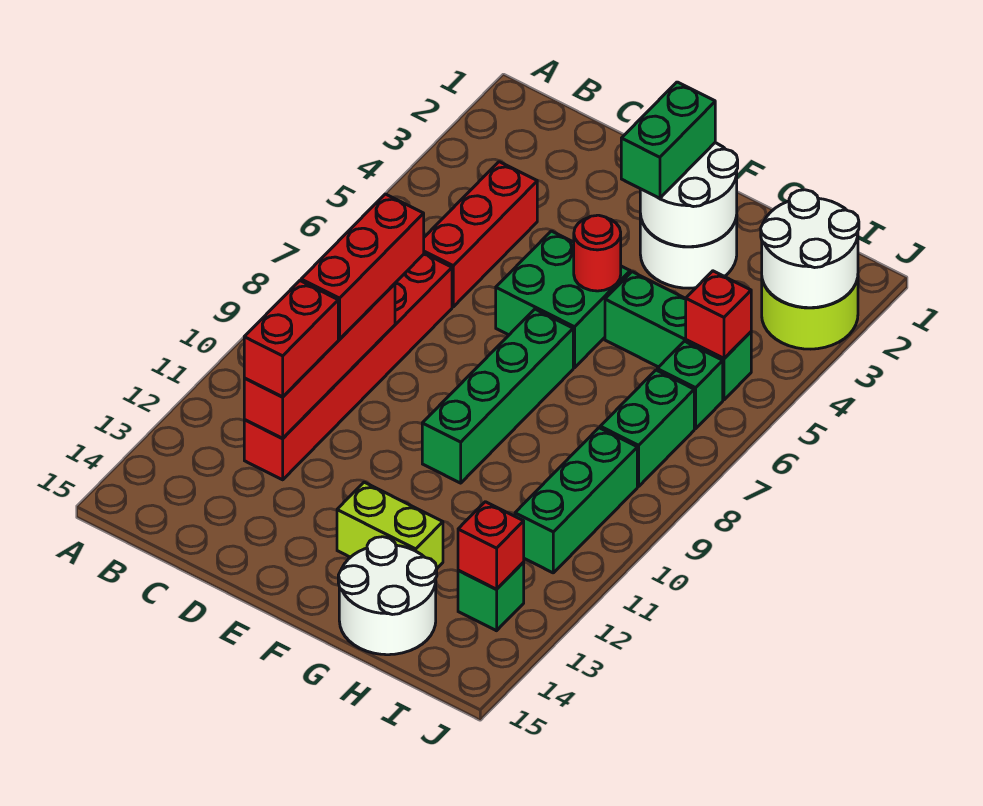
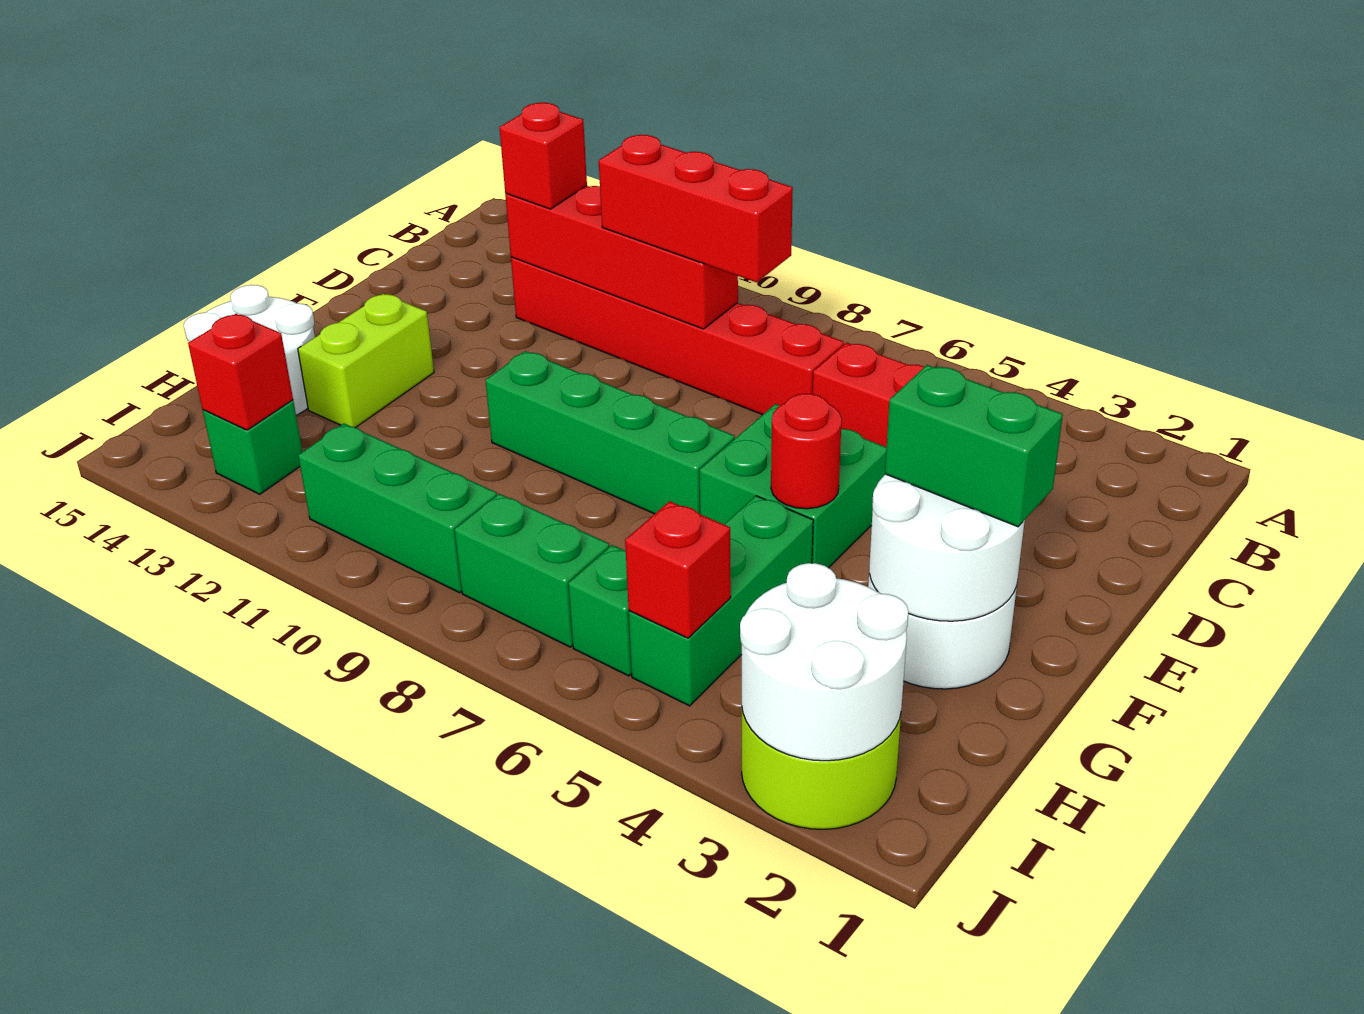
red brick C11:C12 level 3 -> red brick C12 level 3

